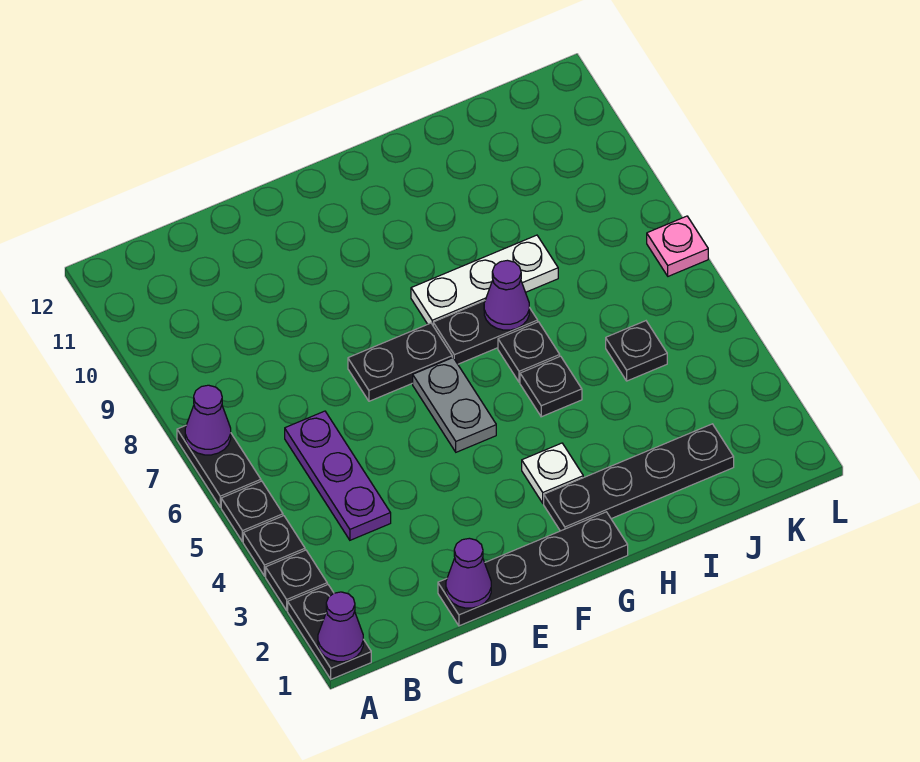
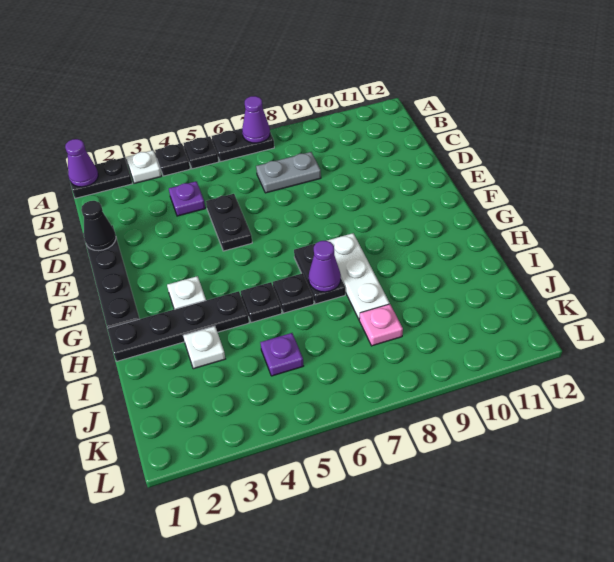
black plate A3 level 1 -> white plate A3 level 1
purple plate C4:C6 level 1 -> purple plate C4 level 1
purple cone D1 level 2 -> black cone D1 level 2
black plate E7:F7 level 1 -> black plate D5:E5 level 1
grey plate F5:F6 level 1 -> grey plate C7:C8 level 1
black plate G2:J2 level 1 -> black plate H1:H4 level 1
none -> white plate I3 level 1
black plate J5 level 1 -> purple plate J5 level 1
pink plate L7 level 1 -> pink plate J8 level 1

